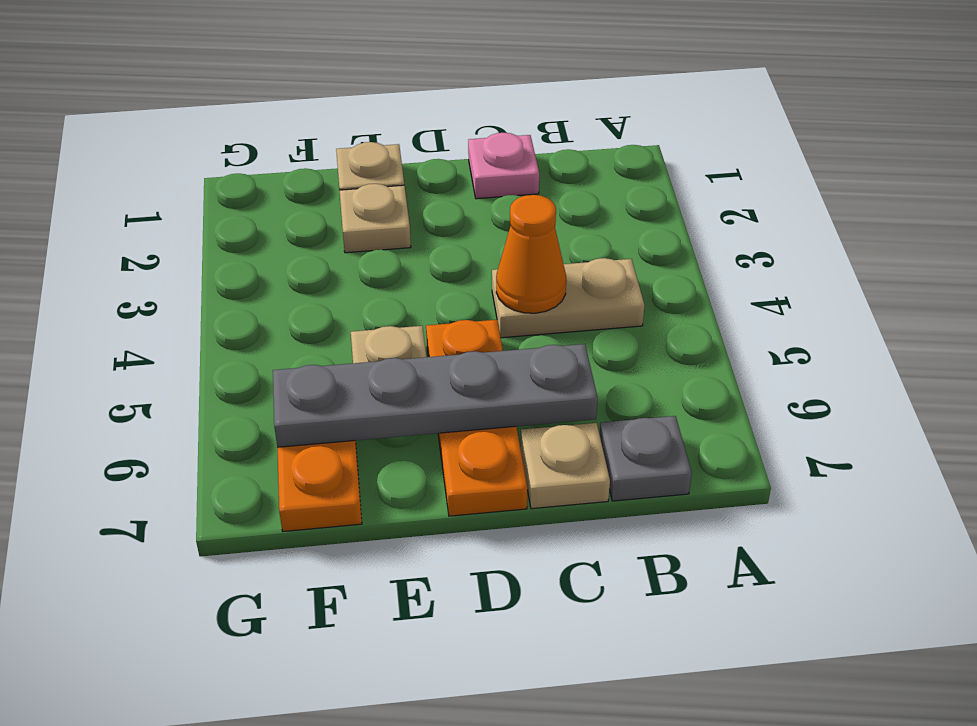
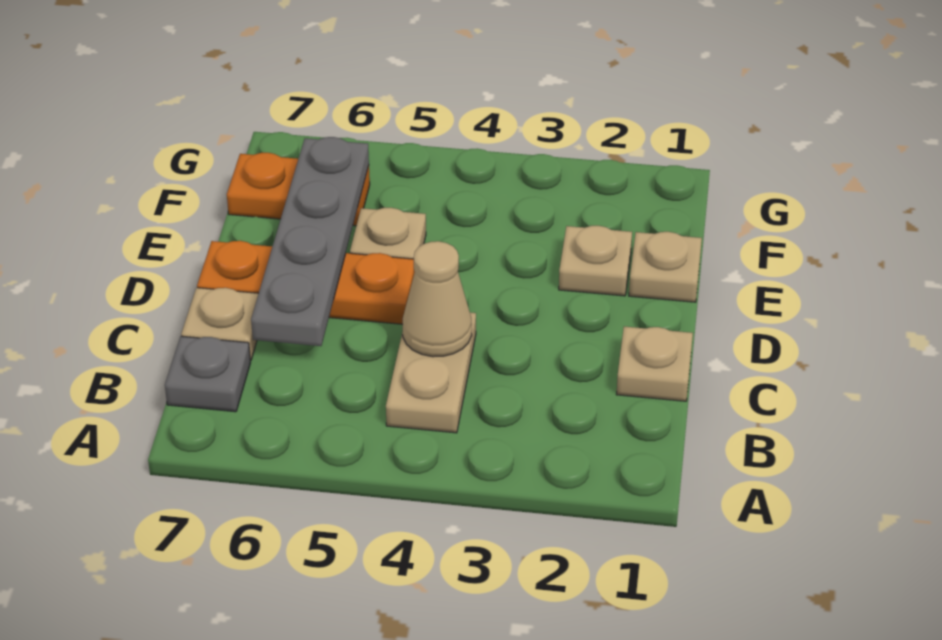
pink plate C1 level 1 -> tan plate C1 level 1
orange cone C4 level 2 -> tan cone C4 level 2

